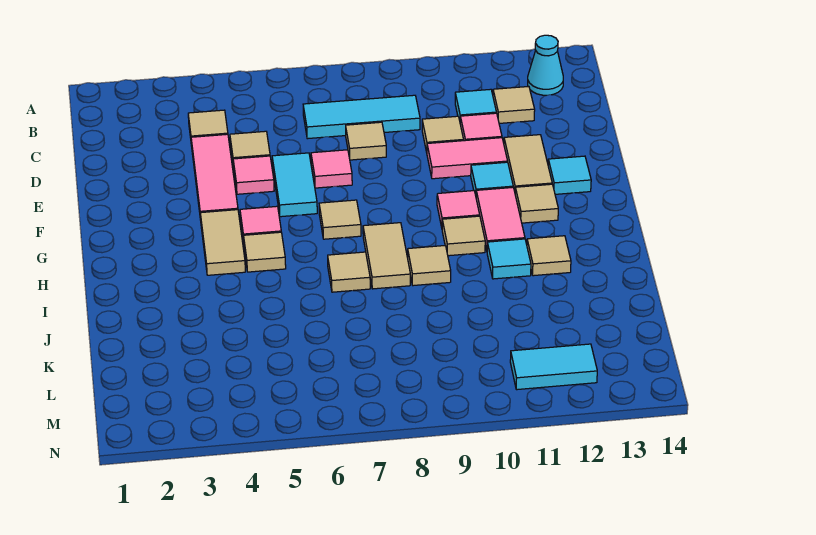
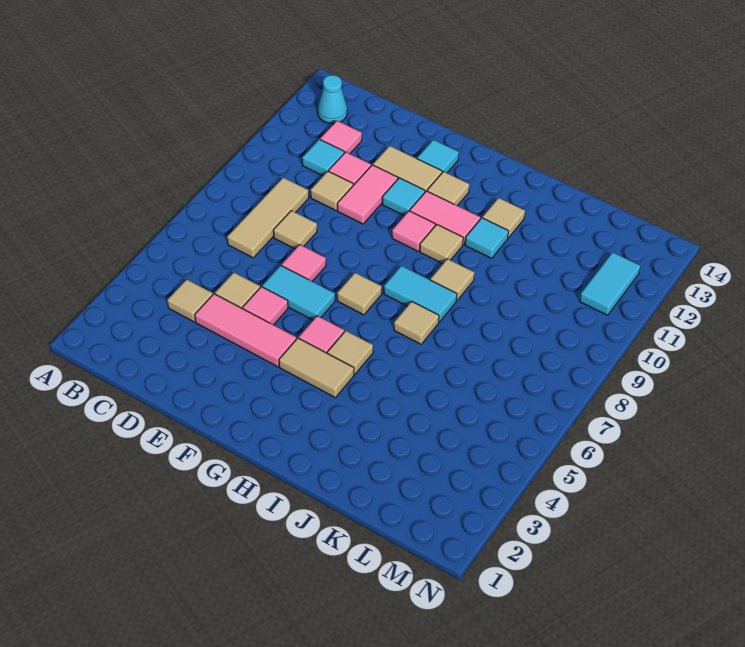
cyan tile C7:C9 level 1 -> tan tile C7:C9 level 1
tan tile C12 level 1 -> pink tile C12 level 1
tan tile H8:I8 level 1 -> cyan tile H8:I8 level 1

